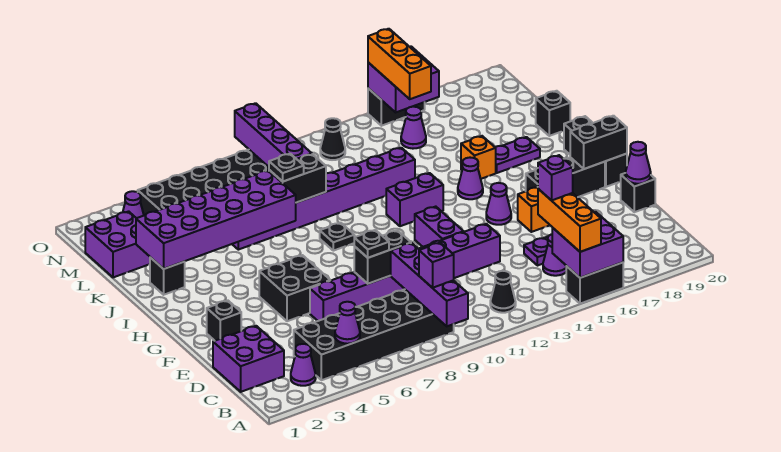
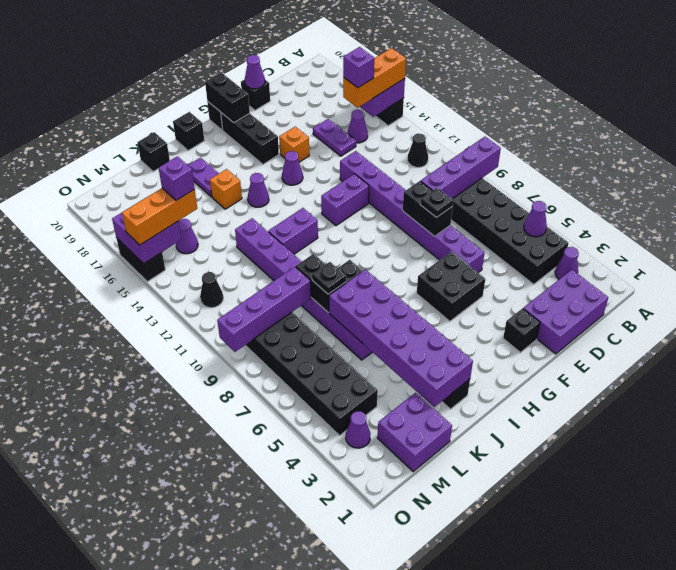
purple brick B9 level 3 -> purple brick M15 level 4
purple brick C1:D2 level 1 -> purple brick C1:E2 level 1
purple brick I12:I13 level 1 -> purple brick I12:J12 level 1

